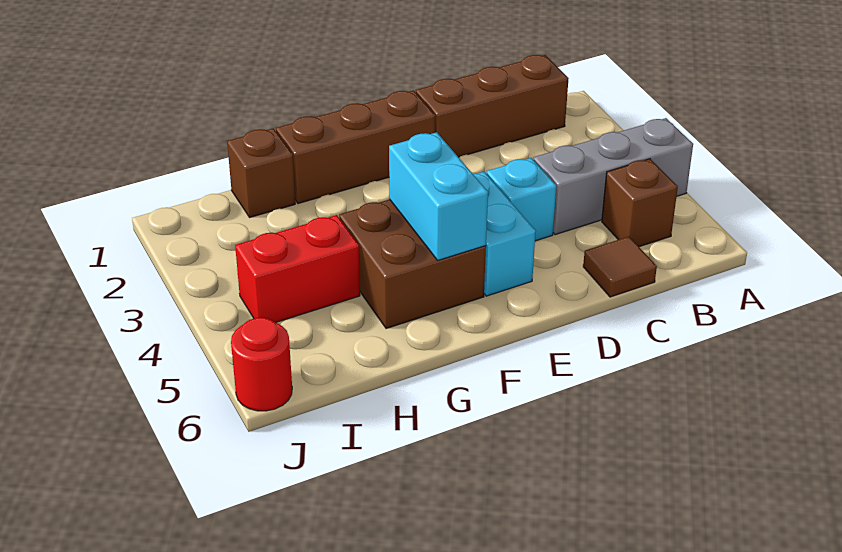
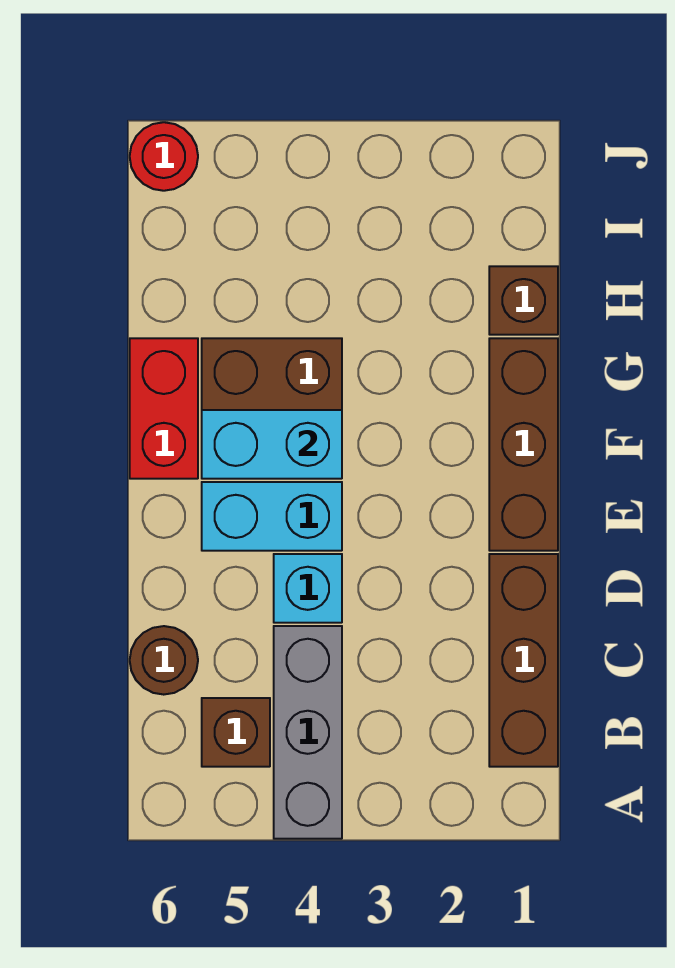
brown tile C6 level 1 -> brown round brick C6 level 1
red brick H4:I4 level 1 -> red brick F6:G6 level 1

